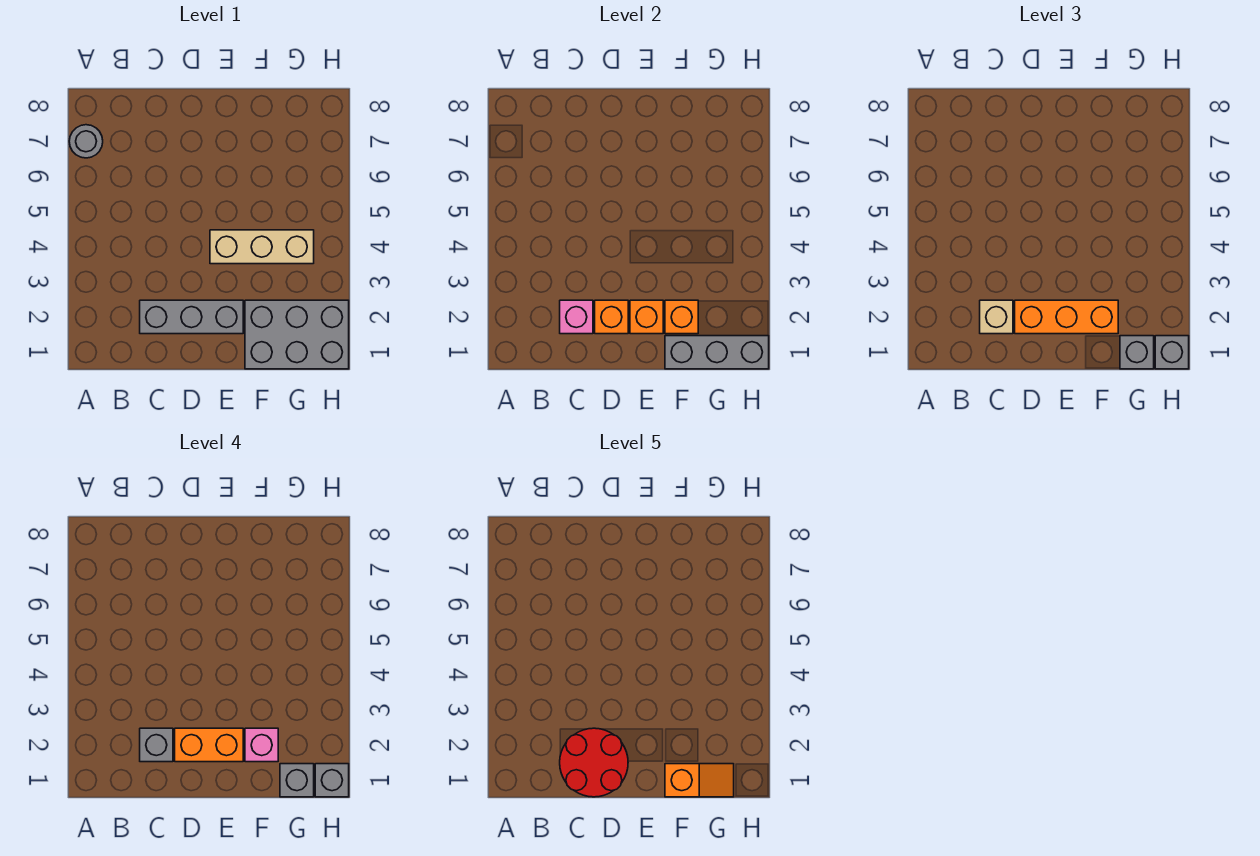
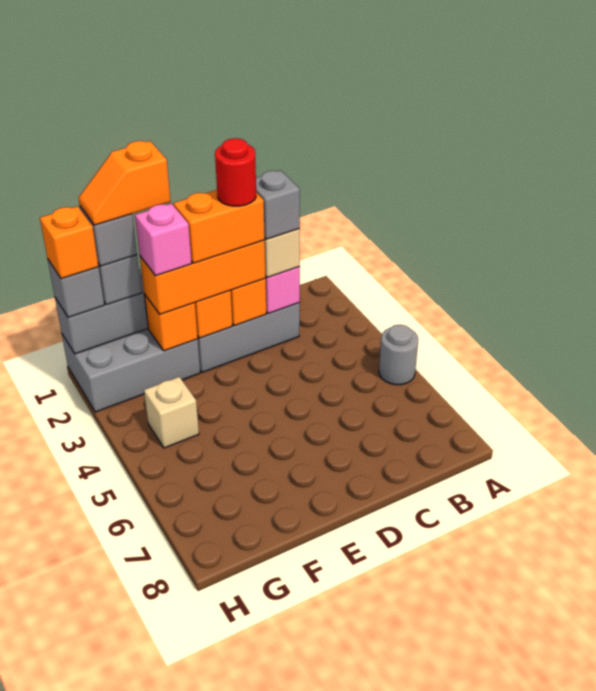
grey round brick A7 level 1 -> grey round brick A5 level 1
red round brick C1:D2 level 5 -> red round brick D2 level 5
tan brick E4:G4 level 1 -> tan brick G4 level 1
grey brick H1 level 4 -> orange brick H1 level 4

